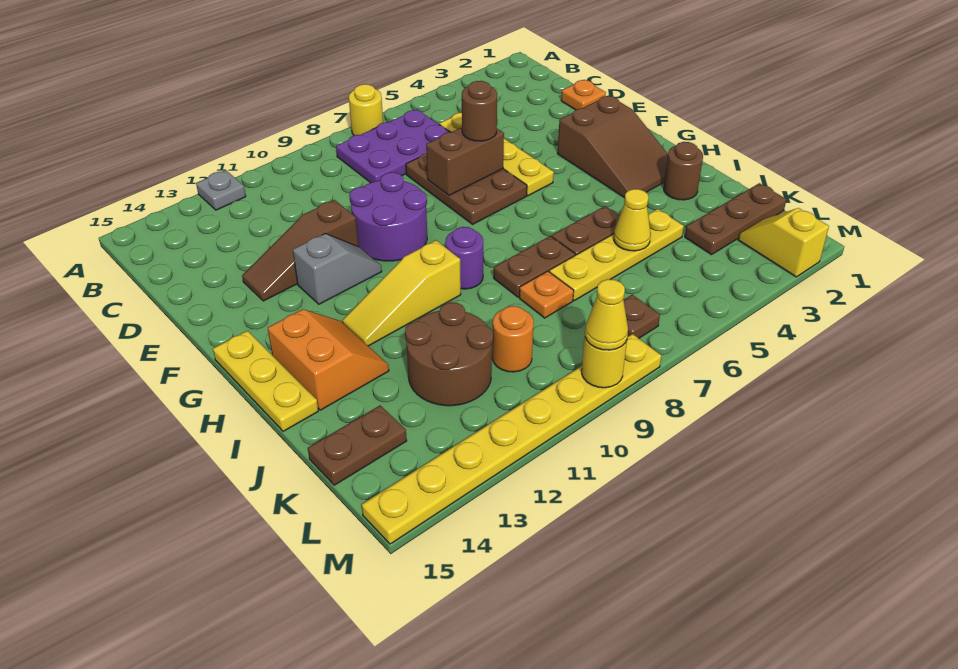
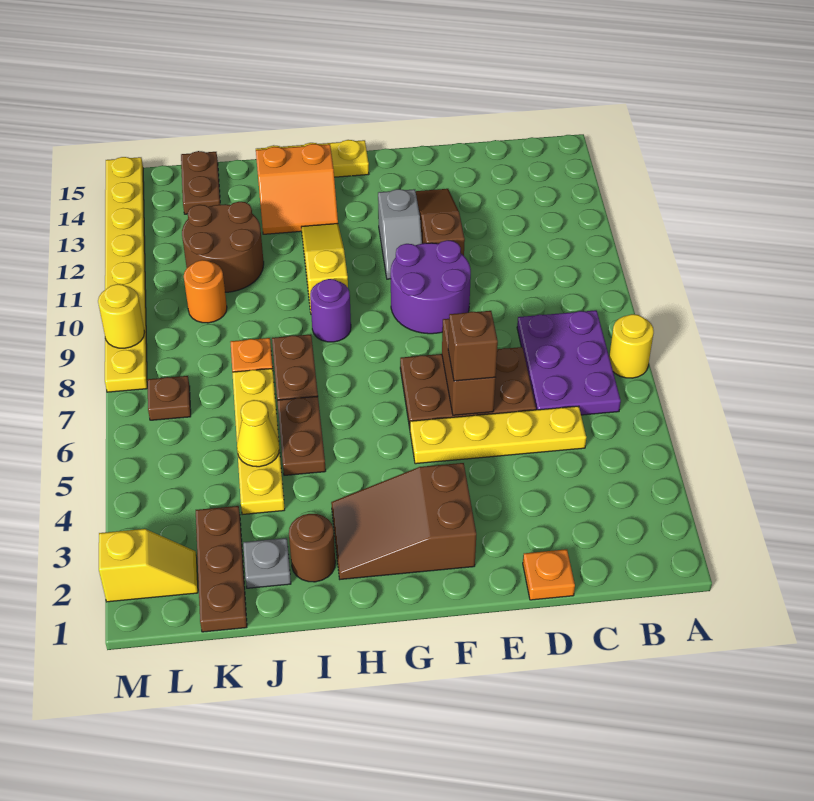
grey plate A12 level 1 -> grey plate J2 level 1
brown round brick E6 level 3 -> brown brick E6 level 3
yellow cone M9 level 3 -> none

